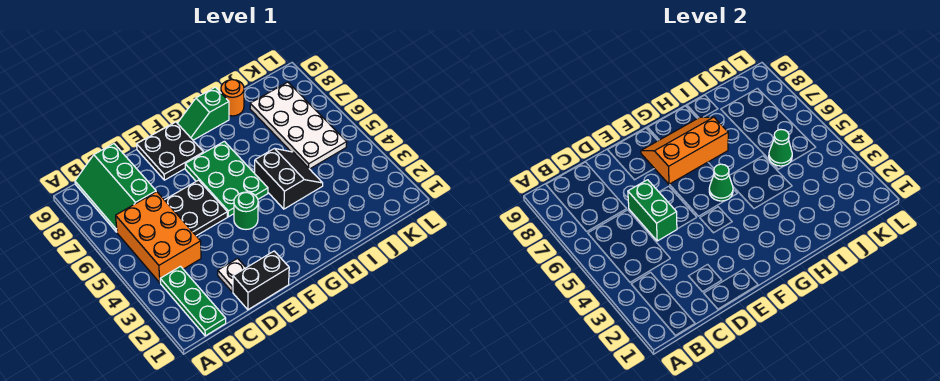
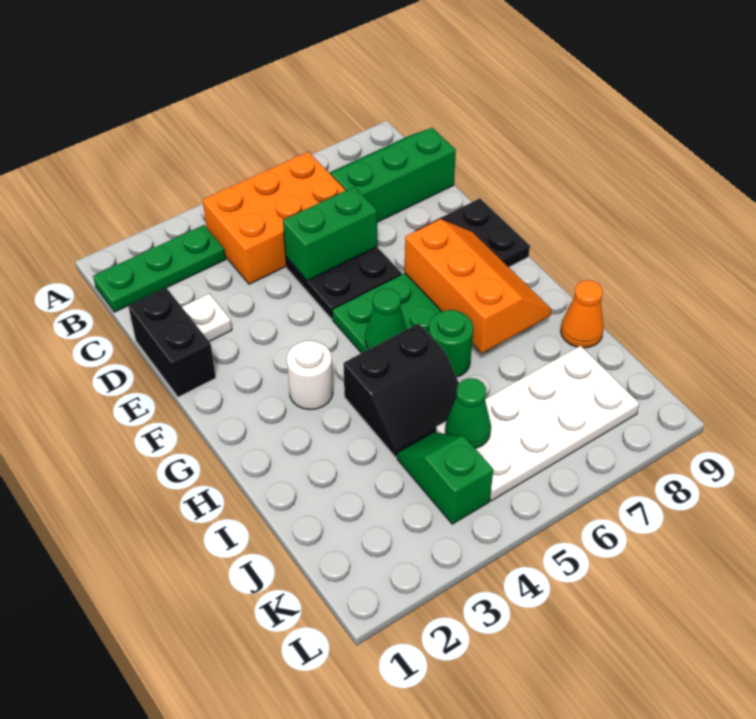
green round brick F4 level 1 -> green round brick H6 level 1
none -> white round brick G3 level 1
green slope G9:H9 level 1 top H -> green slope J4:K4 level 1 top K
orange round brick I9 level 1 -> orange cone I9 level 1

